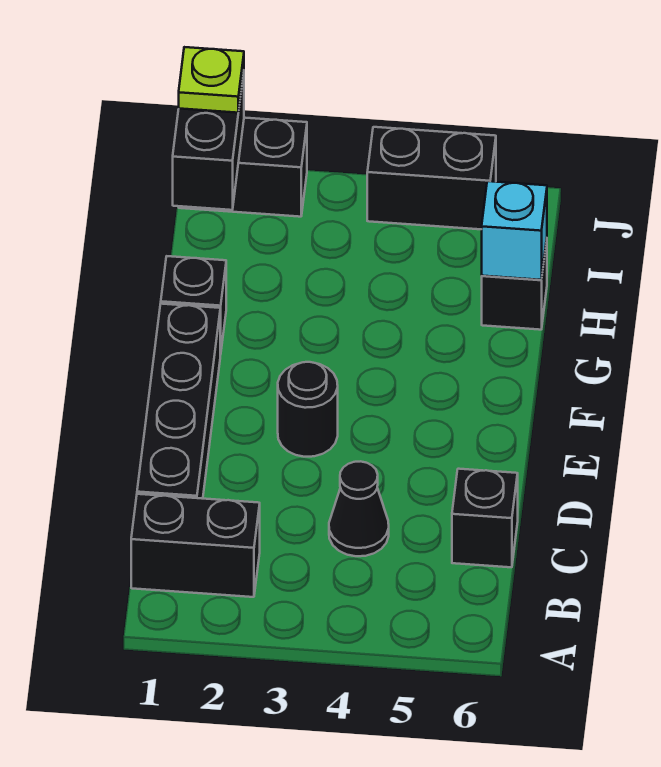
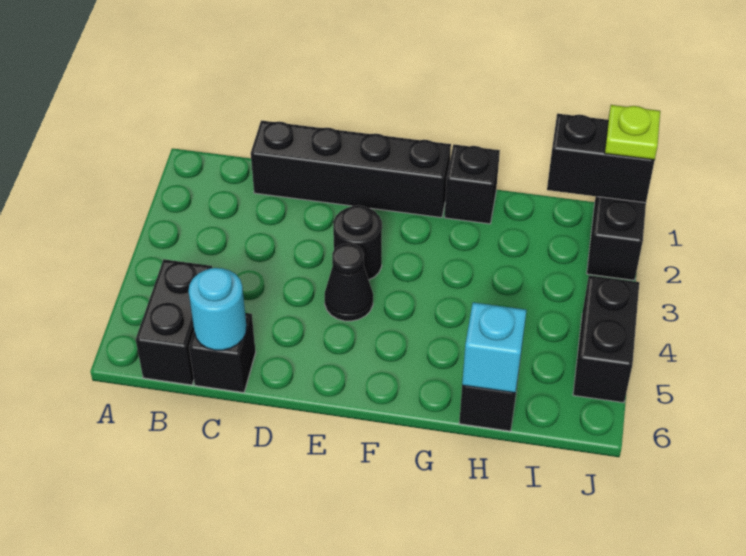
black brick B1:B2 level 1 -> black brick B5:B6 level 1
black cone C4 level 1 -> black cone E4 level 1
none -> cyan round brick C6 level 2

